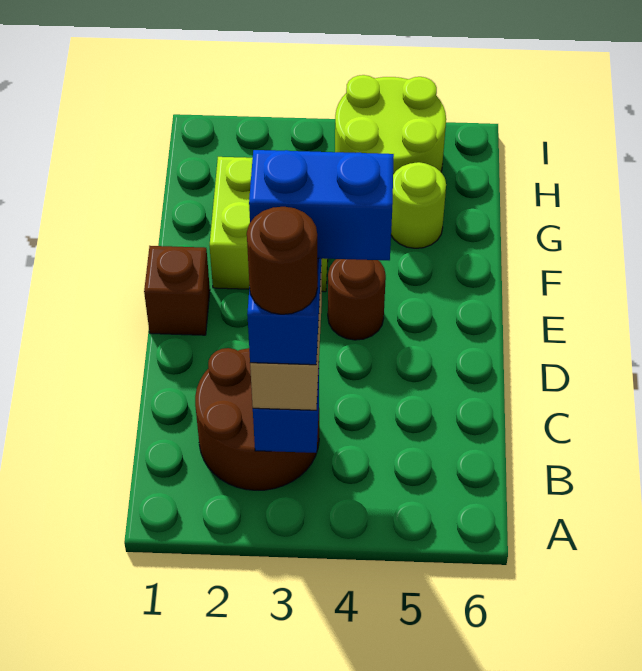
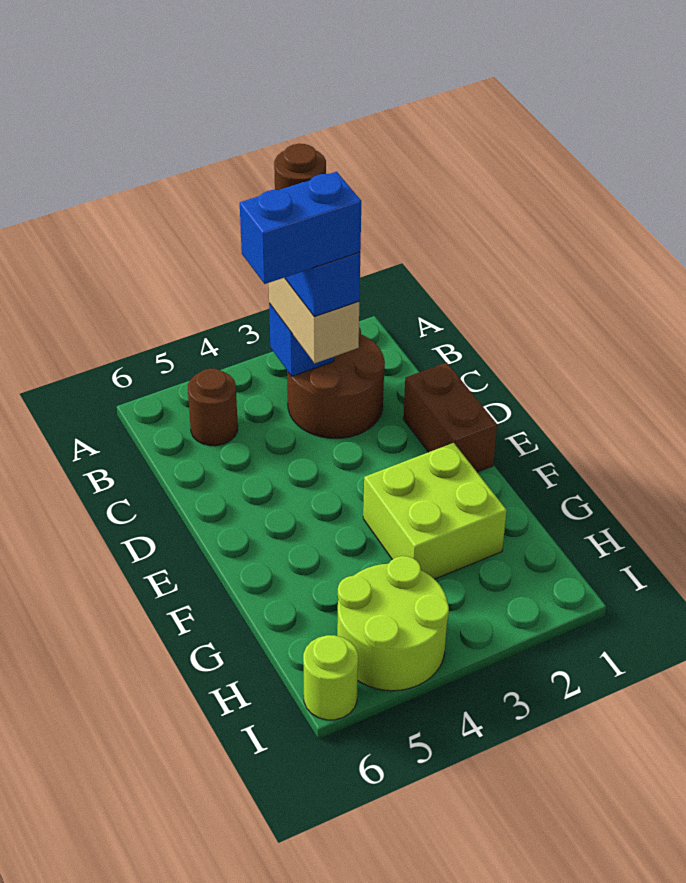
brown brick E1 level 1 -> brown brick D1:E1 level 1
brown round brick E4 level 1 -> brown round brick B5 level 1
lime round brick G5 level 1 -> lime round brick I6 level 1

